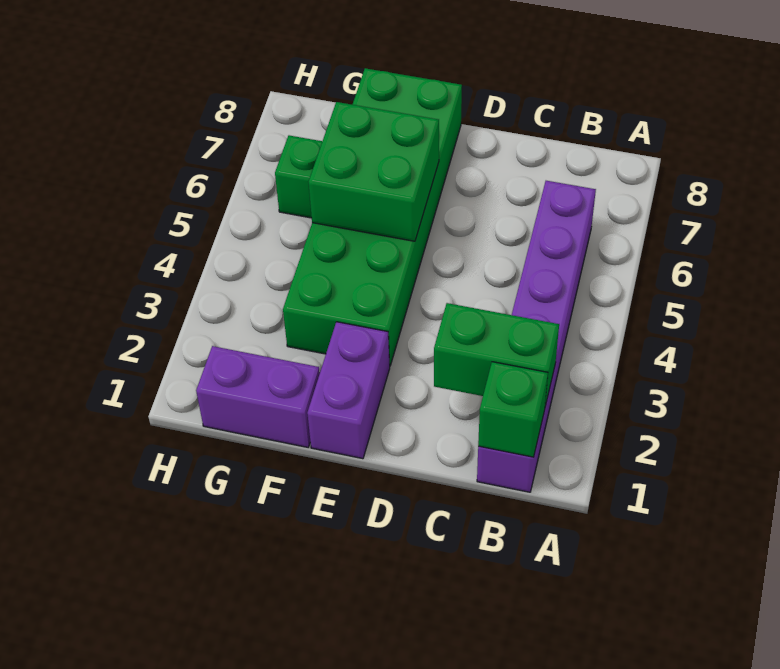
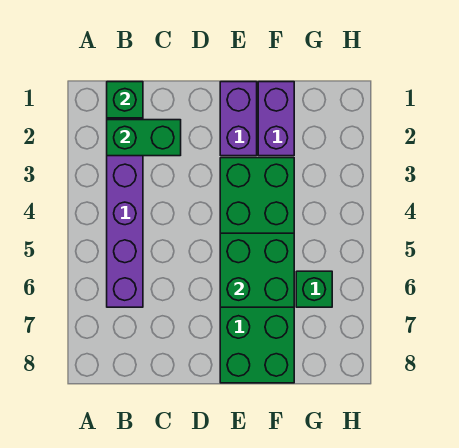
purple brick F1:G1 level 1 -> purple brick F1:F2 level 1

